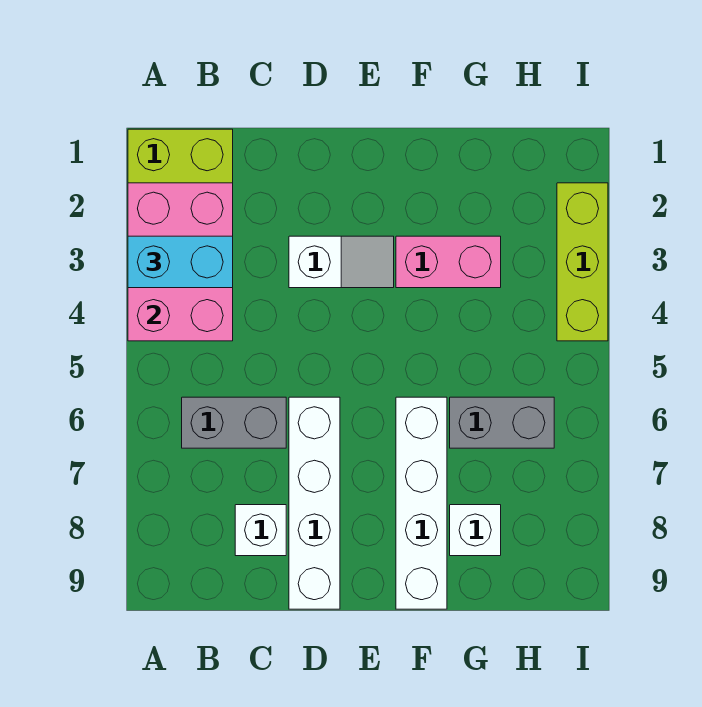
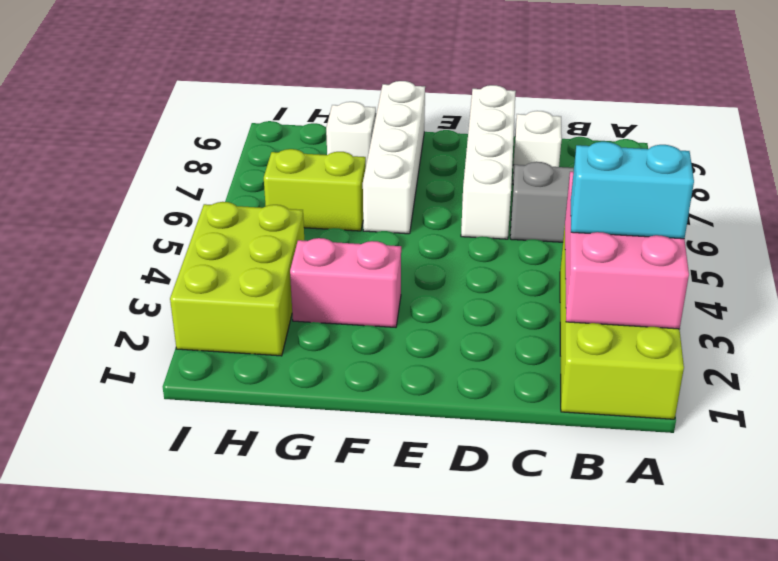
white slope D3:E3 level 1 top D -> none
grey brick G6:H6 level 1 -> lime brick G6:H6 level 1
lime brick I2:I4 level 1 -> lime brick H2:I4 level 1

